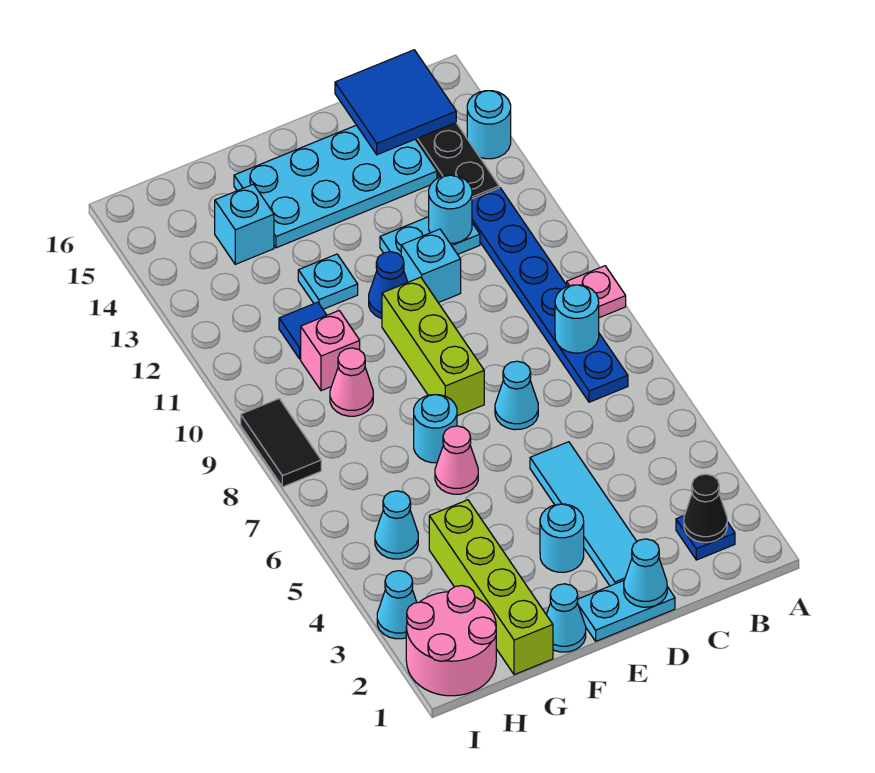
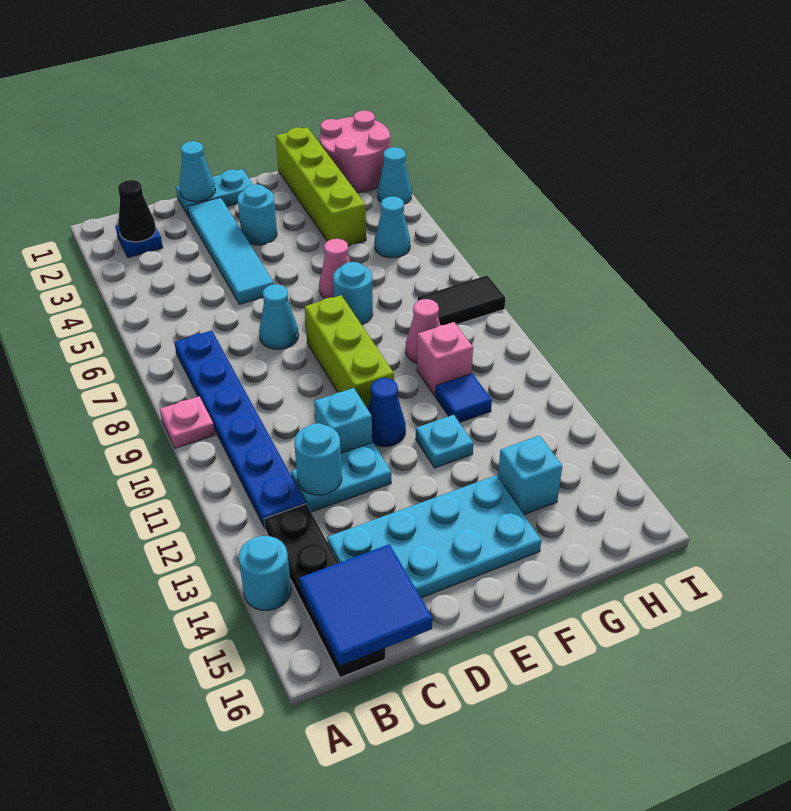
cyan round brick B8 level 2 -> none
cyan cone F1 level 1 -> none
black tile I8:I9 level 1 -> black tile H8:I8 level 1

